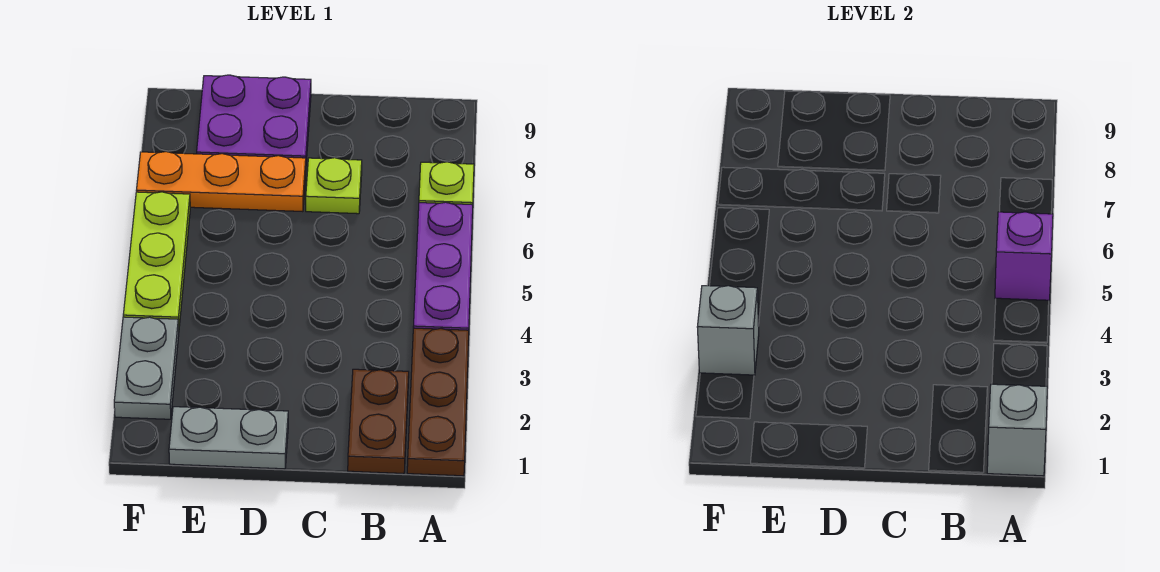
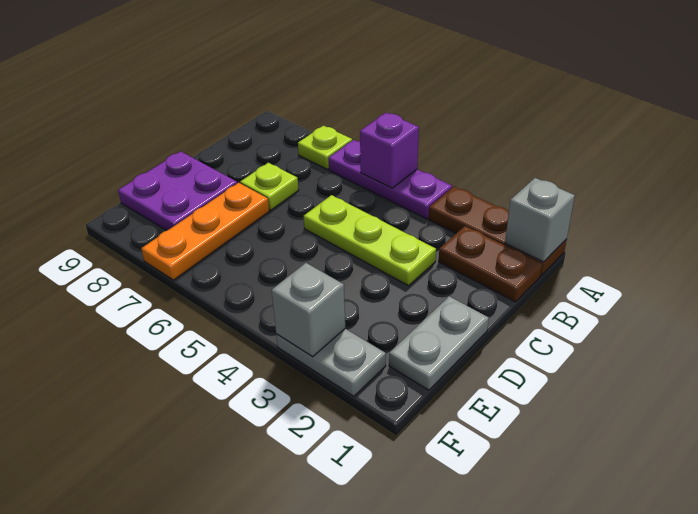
lime plate F4:F6 level 1 -> lime plate C3:C5 level 1

